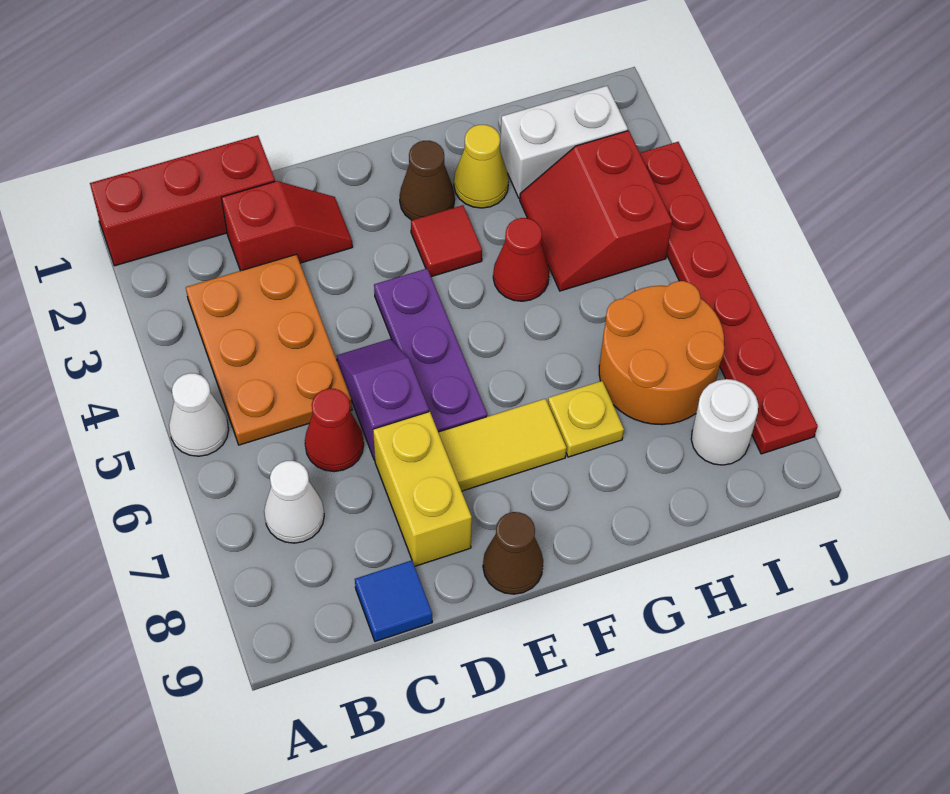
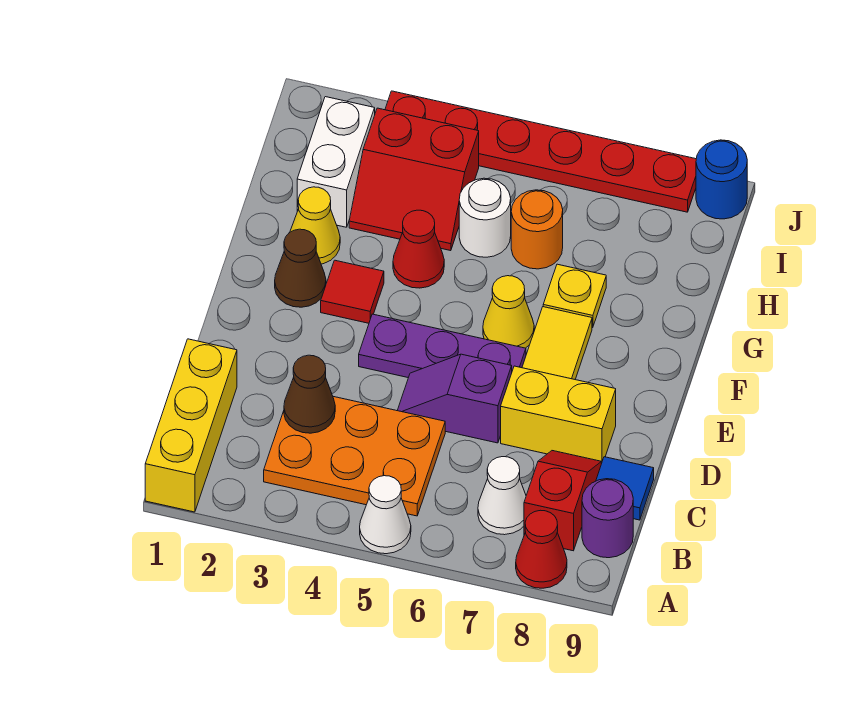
red brick A1:C1 level 1 -> yellow brick A1:C1 level 1
none -> purple round brick B9 level 1
red slope C2:D2 level 1 top C -> red slope B8:C8 level 1 top B
red cone C6 level 1 -> red cone A8 level 1
brown cone E9 level 1 -> brown cone C3 level 2
none -> yellow cone F6 level 1
orange round brick H6:I7 level 1 -> orange round brick H6 level 1
white round brick I8 level 1 -> white round brick H5 level 1
none -> blue round brick J9 level 1

